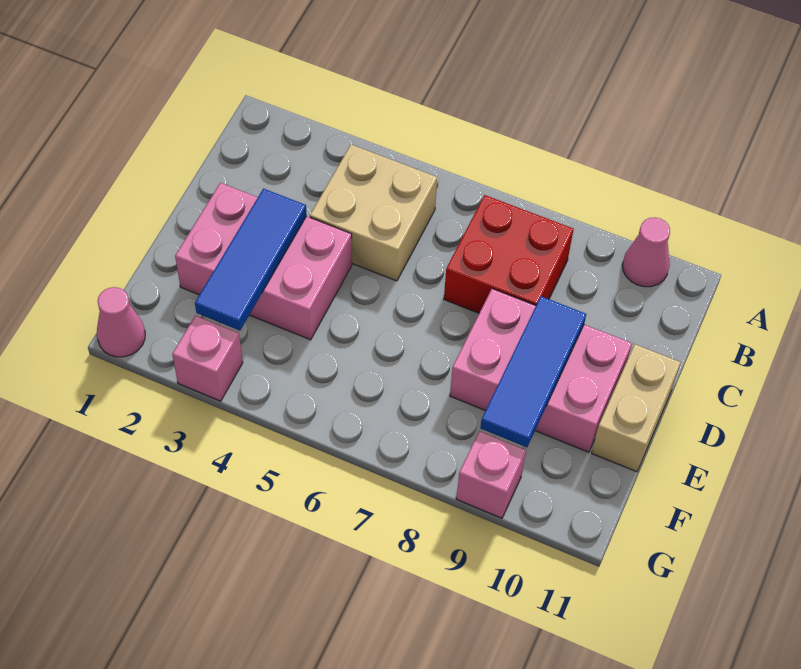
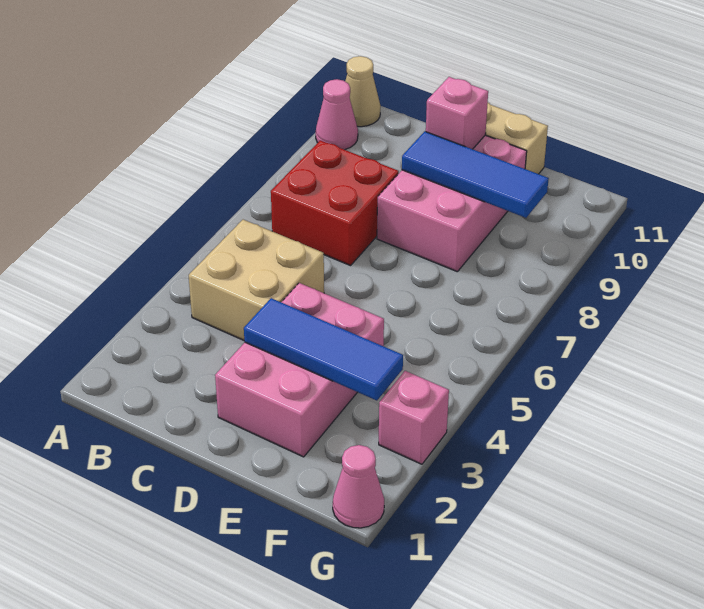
none -> tan cone A11 level 1
pink brick G9 level 1 -> pink brick D10 level 2

